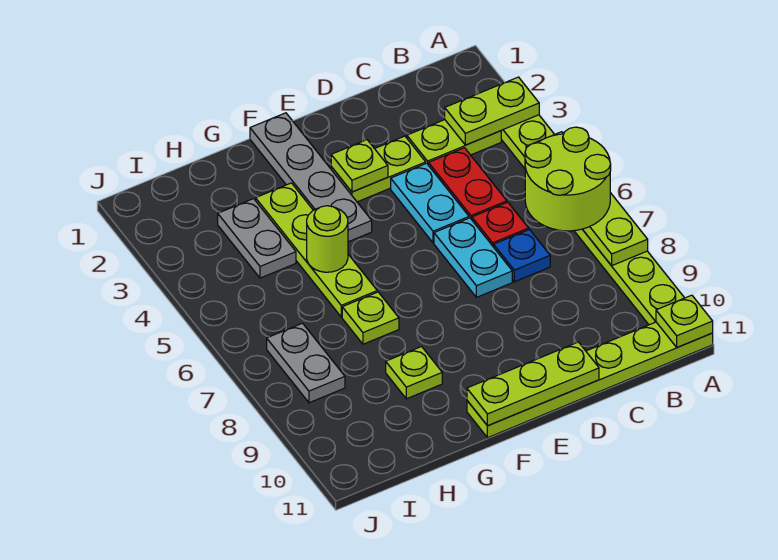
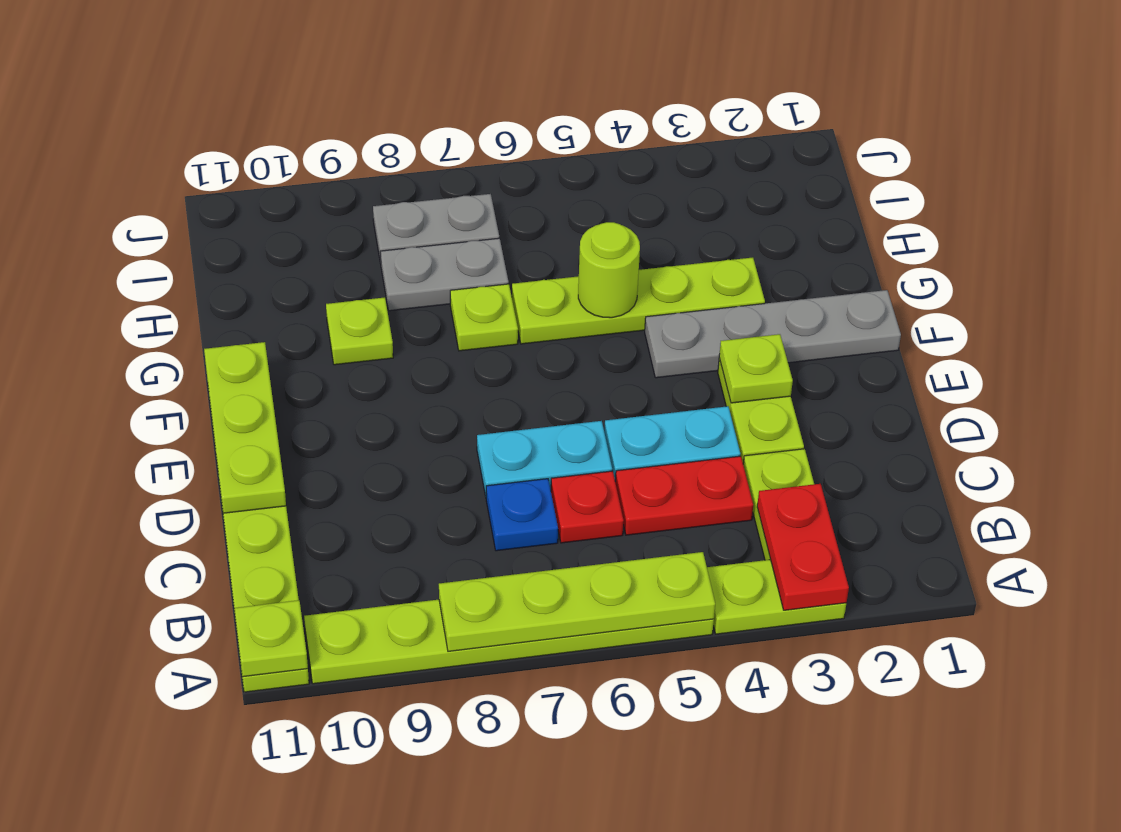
lime plate A3:B3 level 2 -> red plate A3:B3 level 2
lime round brick A6:B7 level 3 -> none
grey plate H3:H4 level 1 -> grey plate H7:H8 level 1

